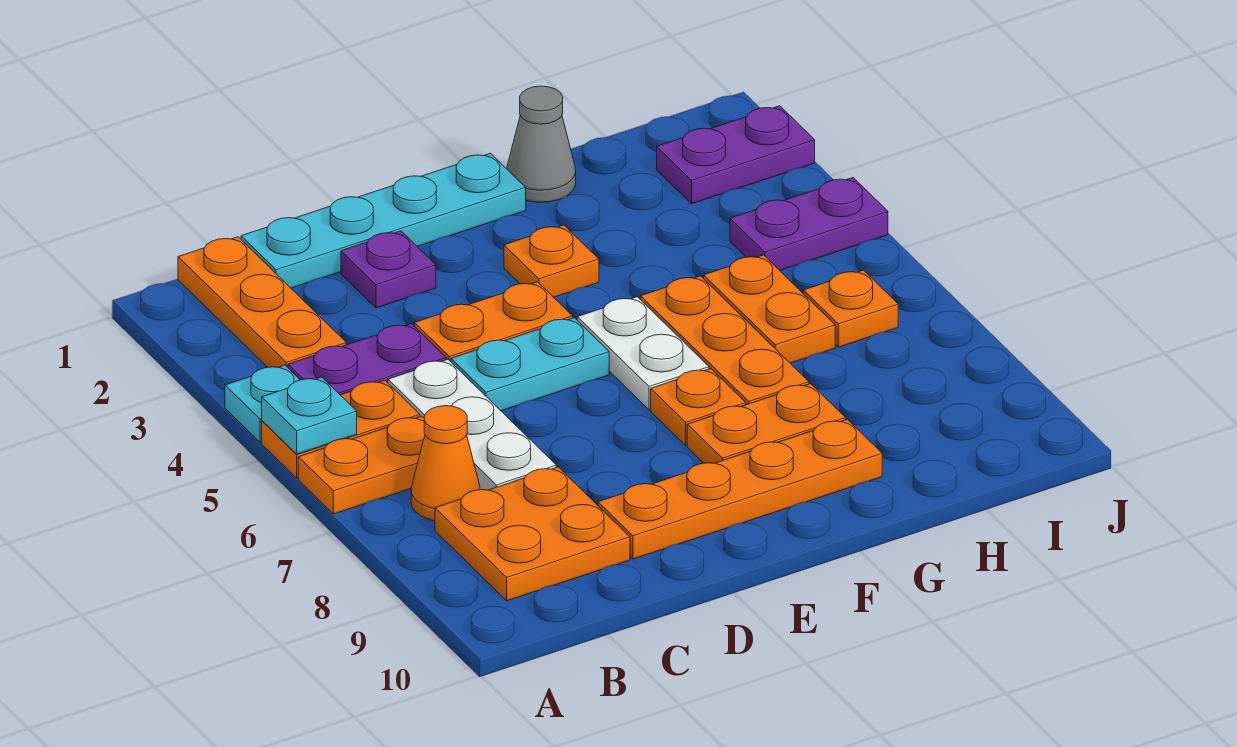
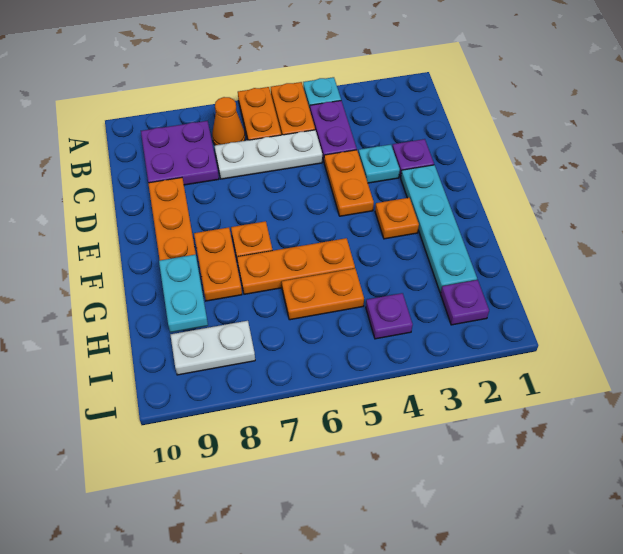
cyan plate A5 level 2 -> cyan plate D3 level 1
orange plate B1:B3 level 1 -> none
orange plate B8:C9 level 1 -> purple plate B8:C9 level 1
cyan plate C1:F1 level 1 -> cyan plate E2:H2 level 1
cyan plate D5:E5 level 1 -> cyan plate G9:H9 level 2
white plate F5:F6 level 1 -> white plate I8:I9 level 1
grey cone G1 level 1 -> none
purple plate I2:J2 level 1 -> purple plate I2 level 1
purple plate I4:J4 level 1 -> purple plate I4 level 1
orange plate I6 level 1 -> none

